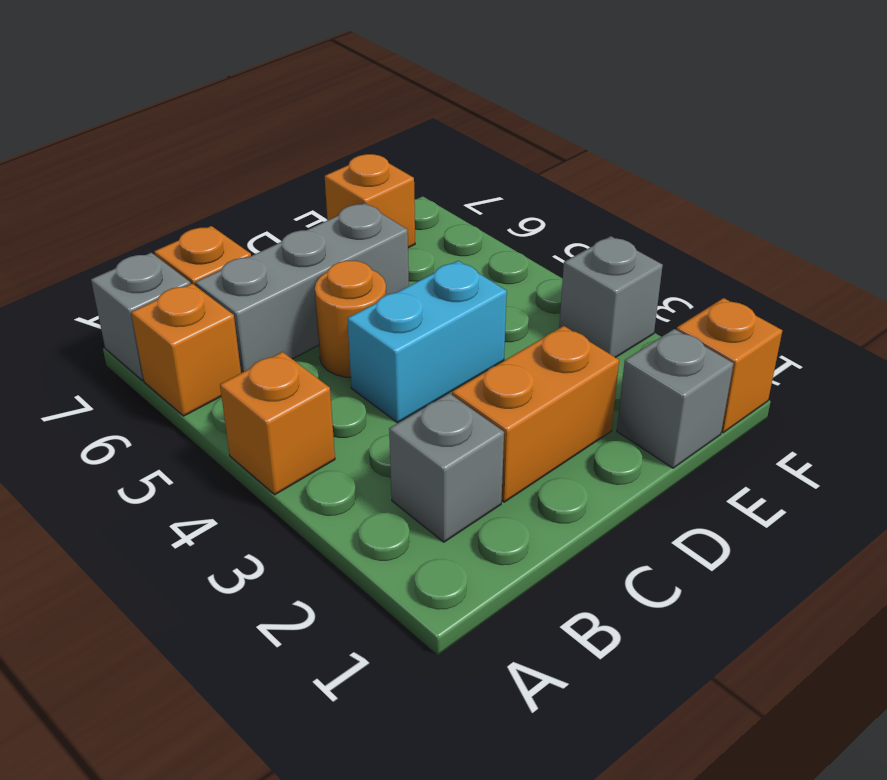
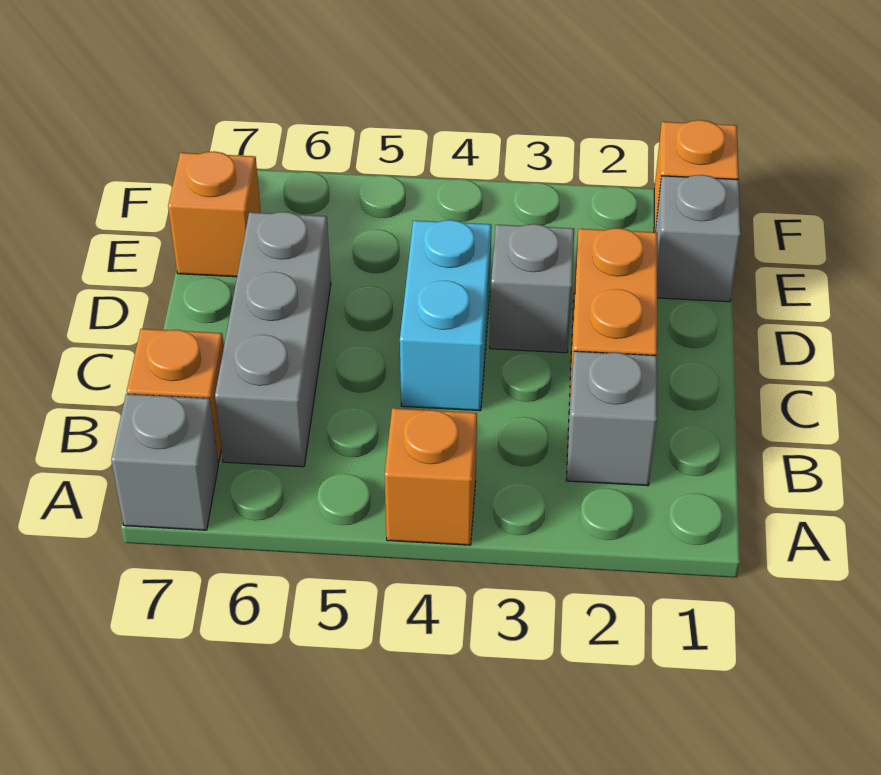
orange brick A6 level 1 -> none
orange round brick C5 level 1 -> none
grey brick F3 level 1 -> grey brick D3 level 1

